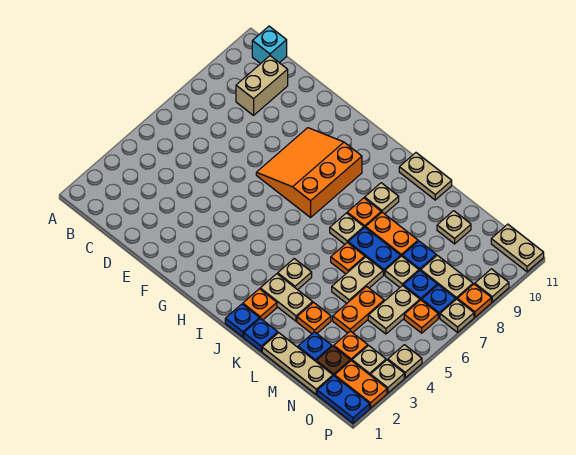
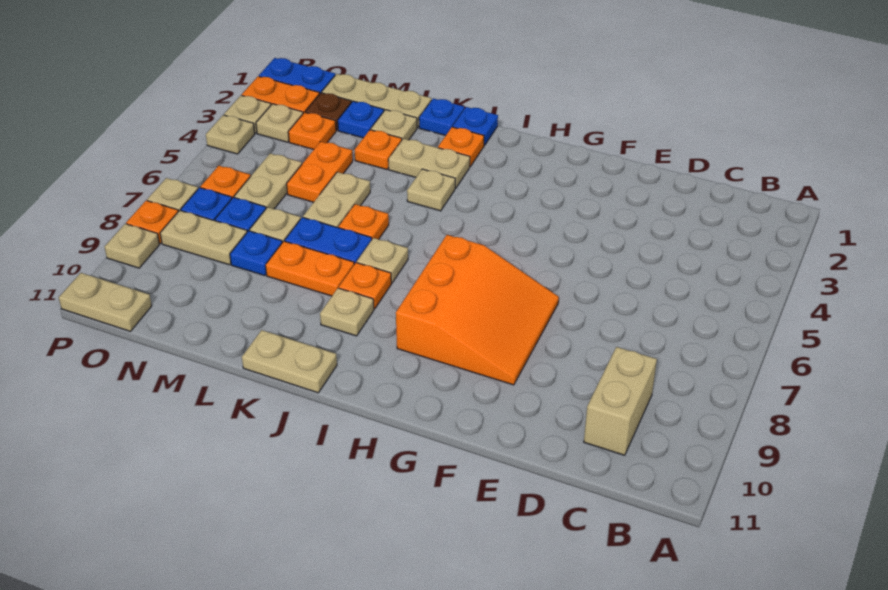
cyan brick B11 level 1 -> none
tan plate M10 level 1 -> tan plate L2 level 1

